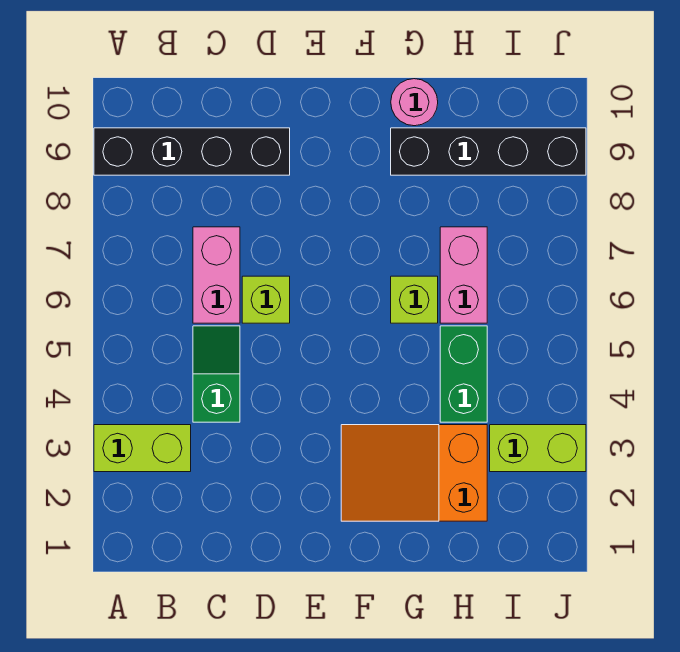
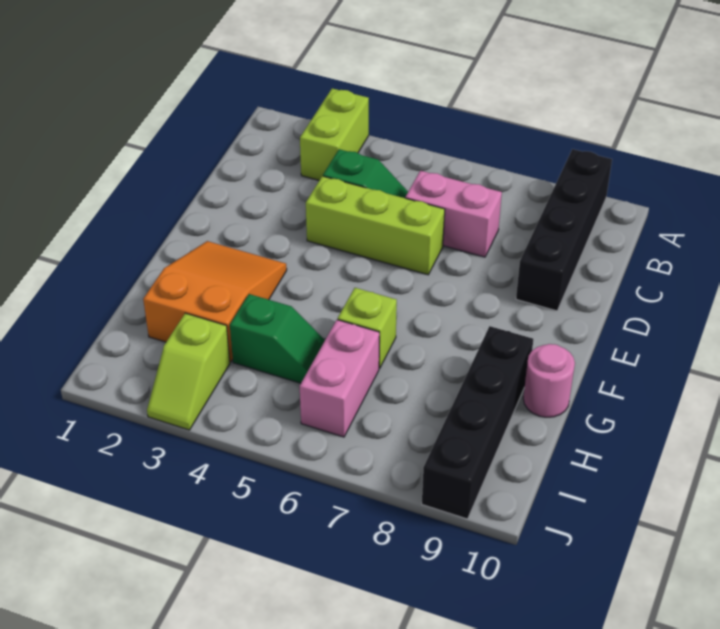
lime brick D6 level 1 -> lime brick D4:D6 level 1
green brick H4:H5 level 1 -> green slope H4:H5 level 1 top 4
pink brick H6:H7 level 1 -> pink brick H6:I6 level 1
lime brick I3:J3 level 1 -> lime slope I3:J3 level 1 top I

